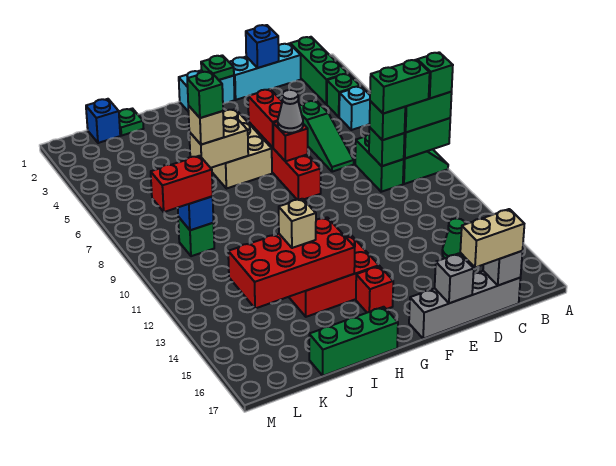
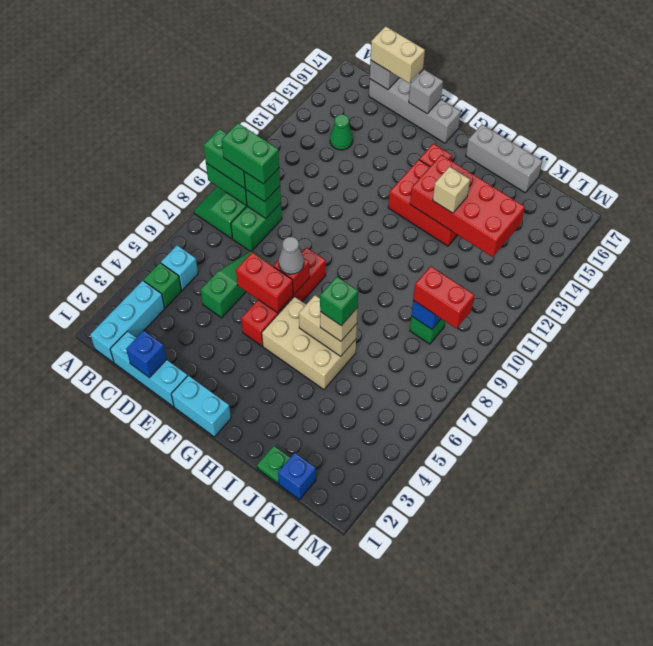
green brick A9 level 4 -> none
green brick B1:B3 level 1 -> cyan brick B1:B3 level 1
green plate F1 level 2 -> none
red brick F5:F6 level 2 -> red brick E6:F6 level 2
tan brick G4:H6 level 1 -> tan brick G5:I6 level 1
green brick H17:J17 level 1 -> grey brick H17:J17 level 1

